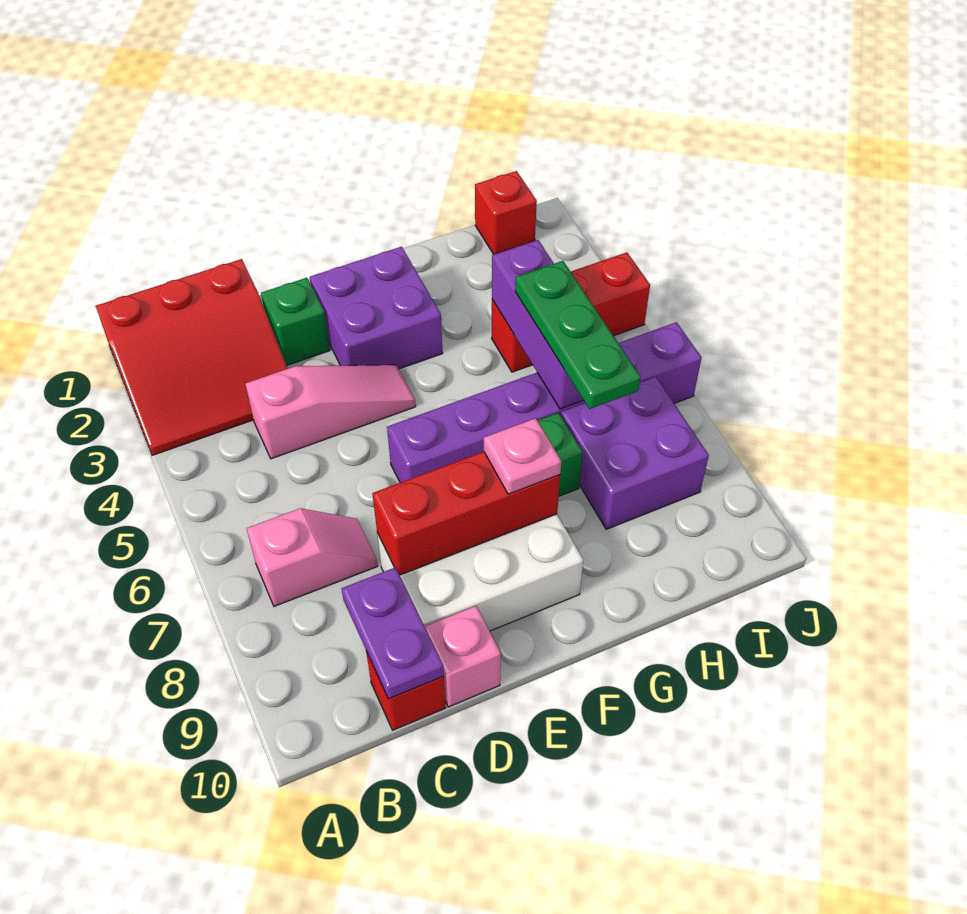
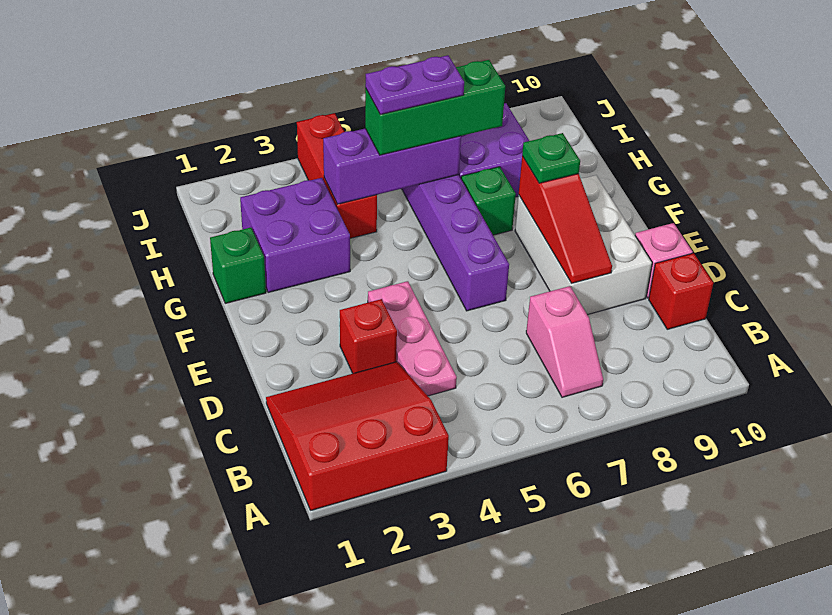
red slope A1:C3 level 1 top 1 -> red slope A1:C3 level 1 top A
pink slope B7:C7 level 1 top B -> pink slope B7:C7 level 1 top C
pink slope C4:E4 level 1 top C -> pink plate C4:E4 level 1
purple plate C9:C10 level 2 -> purple plate H5:H6 level 4
green brick D2 level 1 -> green brick G1 level 1
red brick D8:F8 level 2 -> red slope D8:F8 level 2 top F
purple brick E2:F3 level 1 -> purple brick G2:H3 level 1
pink plate F8 level 3 -> green plate F8 level 3
green plate H5:H7 level 3 -> green brick H5:H7 level 3
red brick I1 level 1 -> red brick D3 level 1

